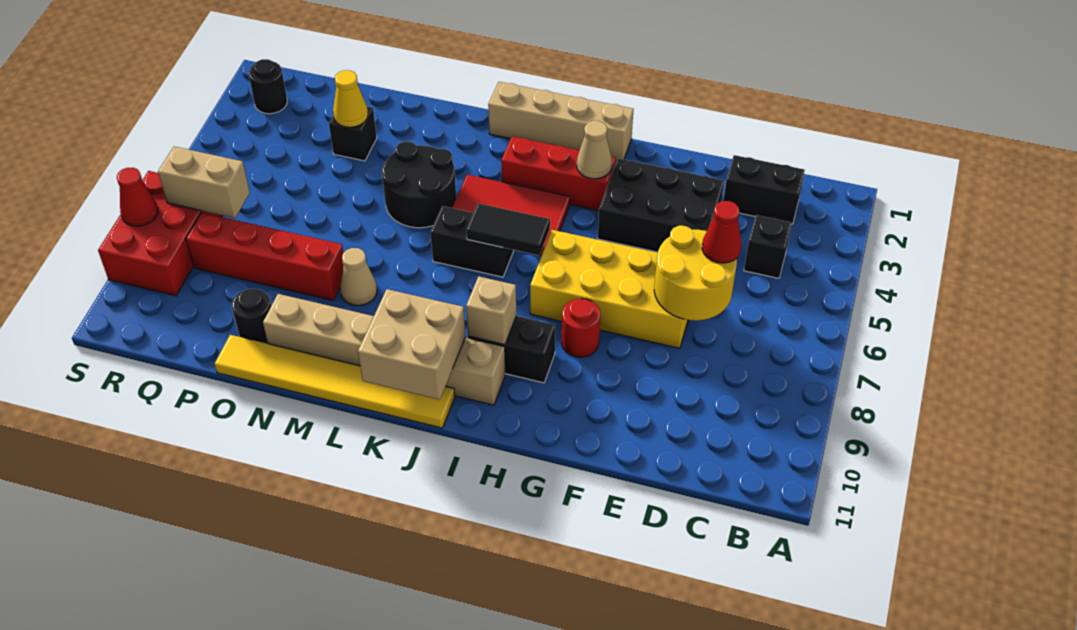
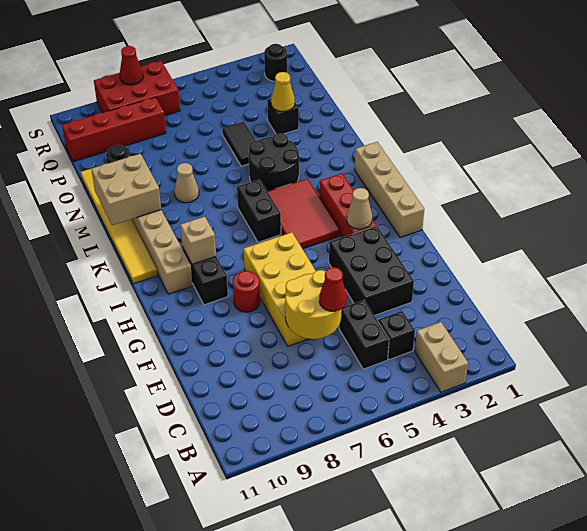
black brick C2:D2 level 1 -> black brick C5:D5 level 1
black tile I6:J6 level 2 -> black tile N5:O5 level 1
tan brick J10:K11 level 2 -> tan brick L10:M11 level 2
red brick N8:Q8 level 1 -> red brick Q8:Q11 level 1
tan brick Q7:R7 level 2 -> tan brick A3:B3 level 1

